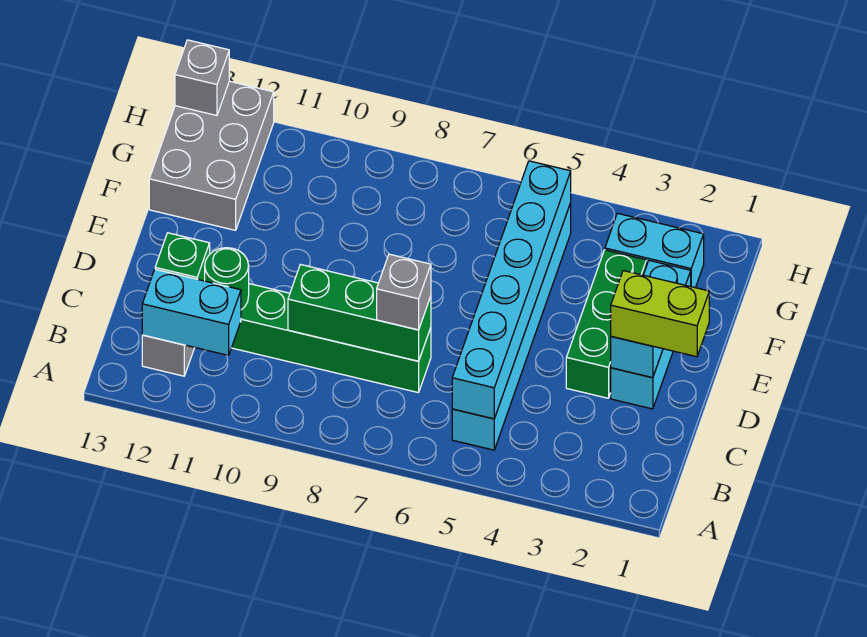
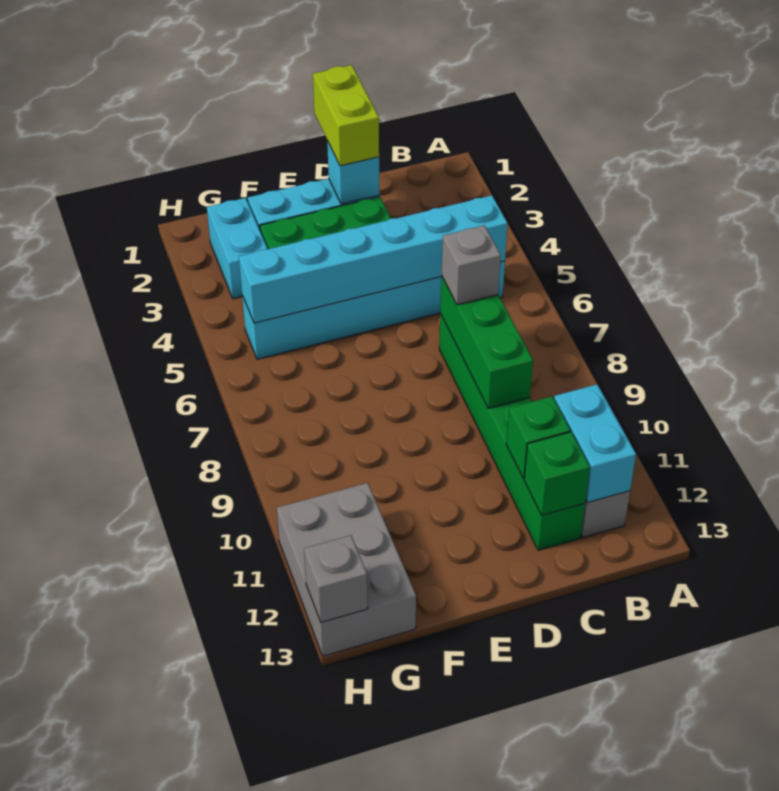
green round brick C11 level 2 -> green brick C11 level 2
grey brick F12:H13 level 1 -> grey brick G11:H13 level 1

